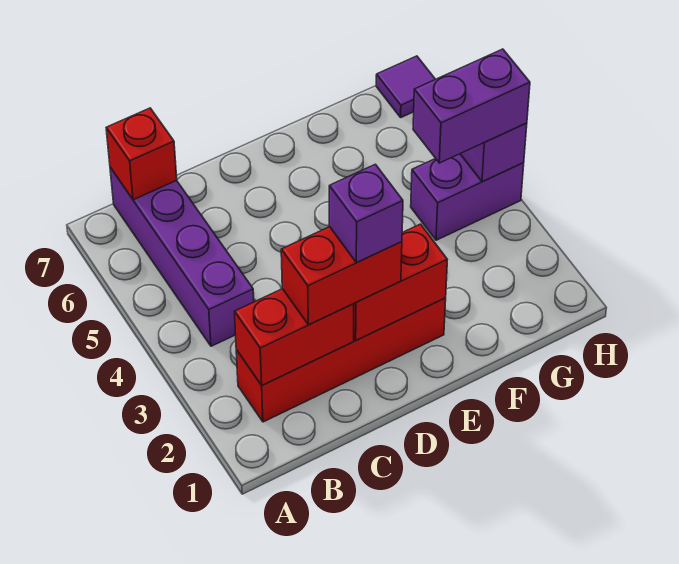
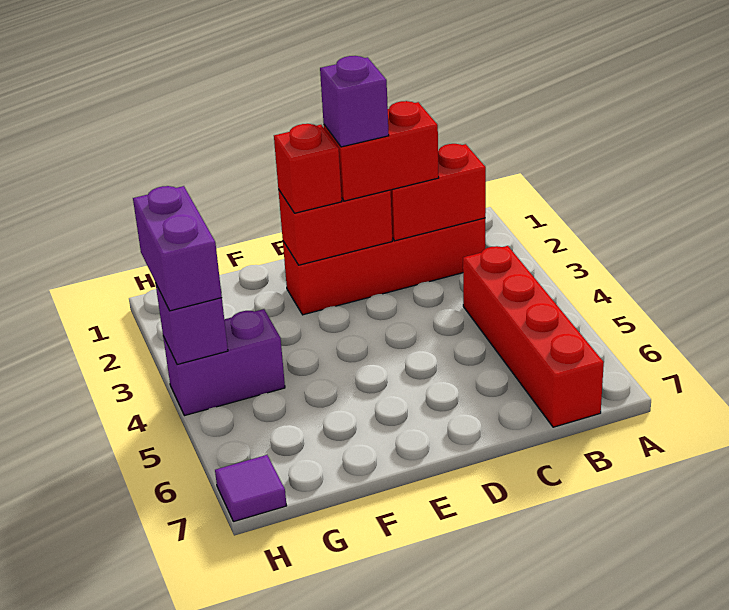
purple brick B4:B7 level 1 -> red brick B4:B7 level 1
red brick B7 level 2 -> red brick E2 level 3
purple brick G4:H4 level 3 -> purple brick H3:H4 level 3

